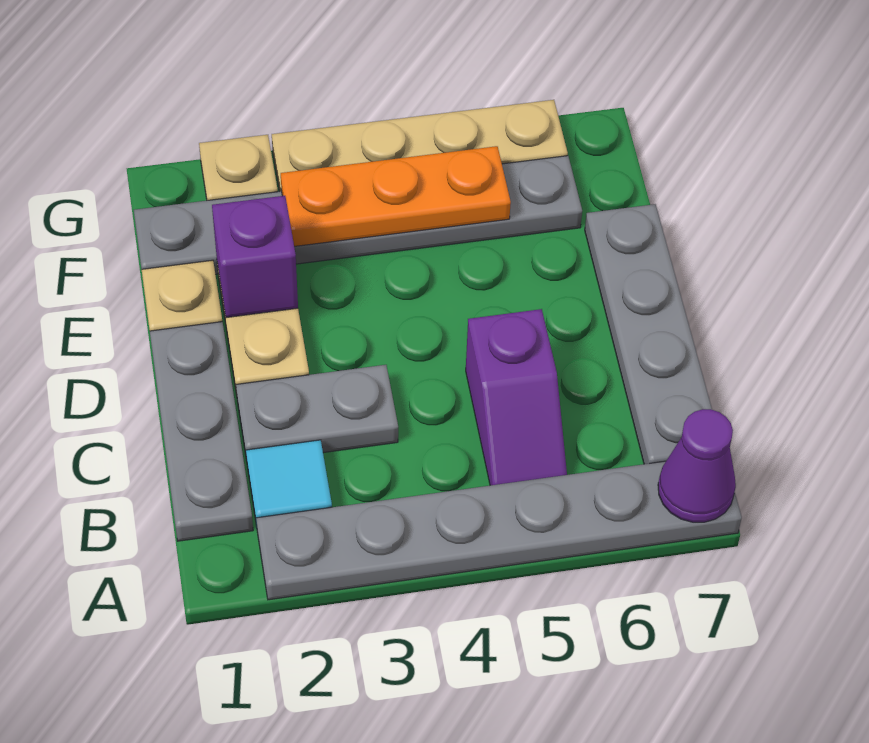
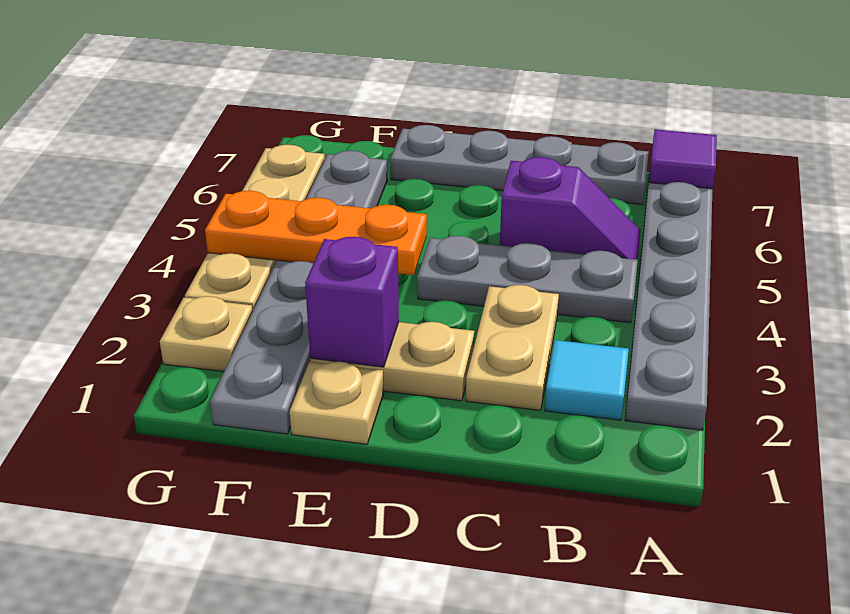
purple cone A7 level 2 -> purple tile A7 level 2
grey plate B1:D1 level 1 -> grey plate B4:D4 level 1
grey plate C2:C3 level 1 -> tan plate C2:C3 level 1
orange plate F3:F5 level 2 -> orange plate E4:G4 level 2

